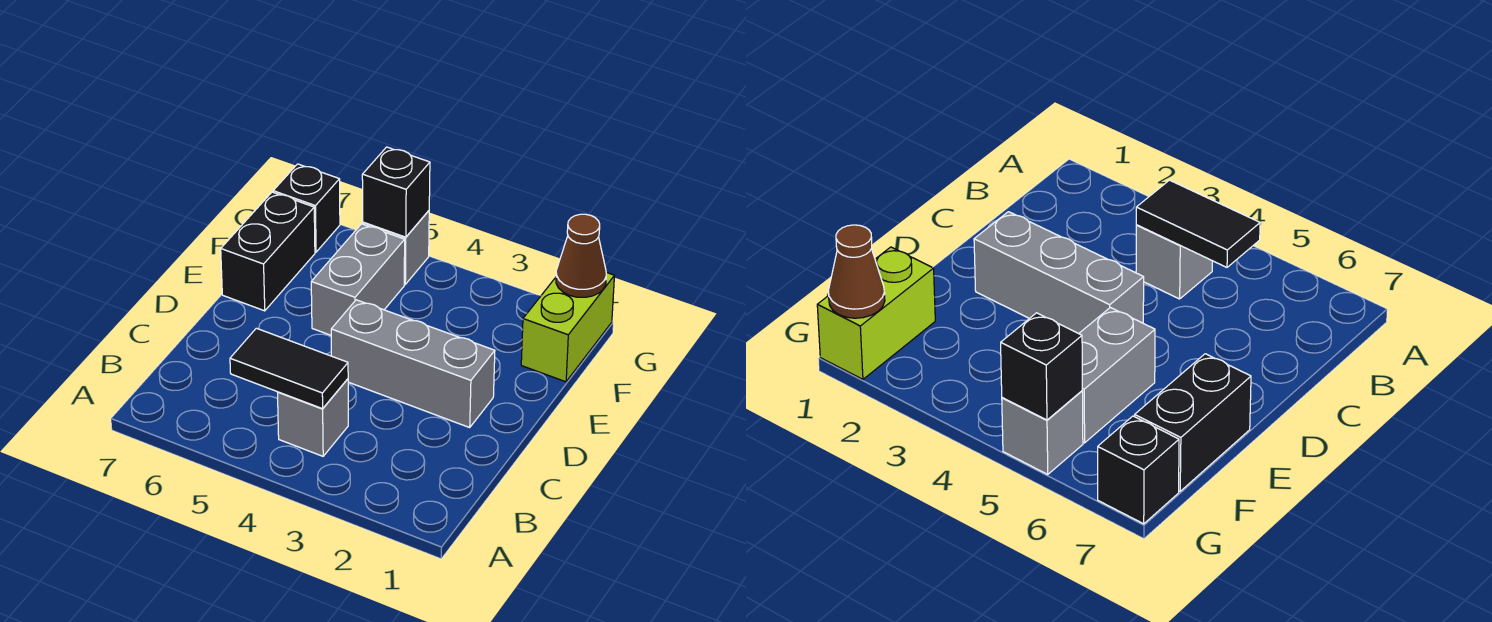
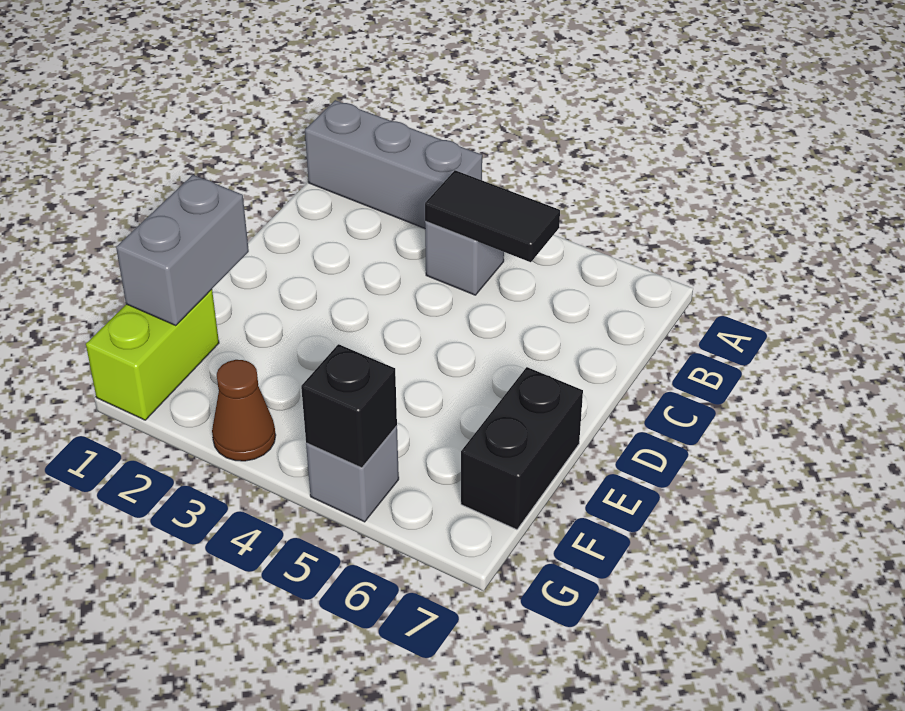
grey brick D2:D4 level 1 -> grey brick A1:A3 level 1
grey brick E5:F5 level 1 -> grey brick E1:F1 level 2
brown cone G1 level 2 -> brown cone G3 level 1
black brick G7 level 1 -> none

